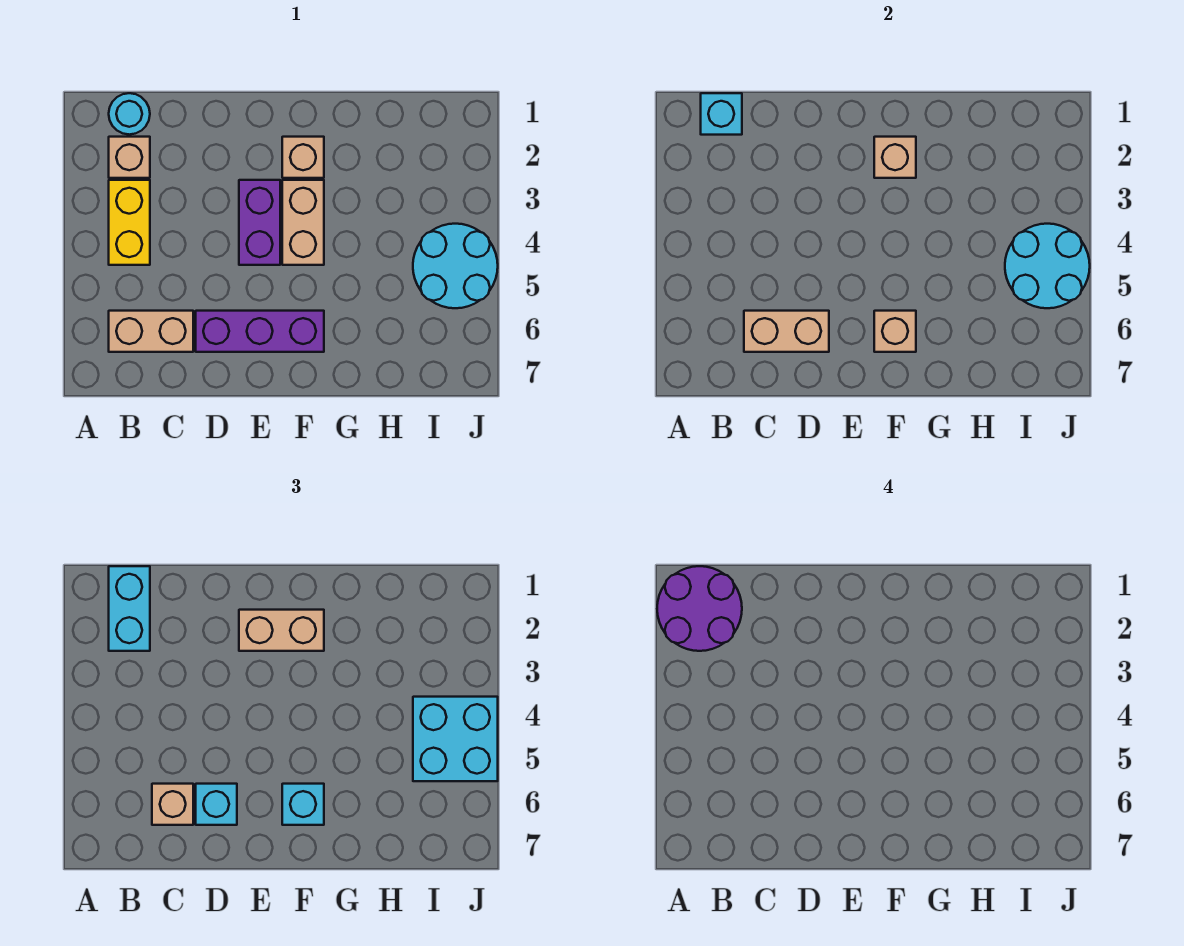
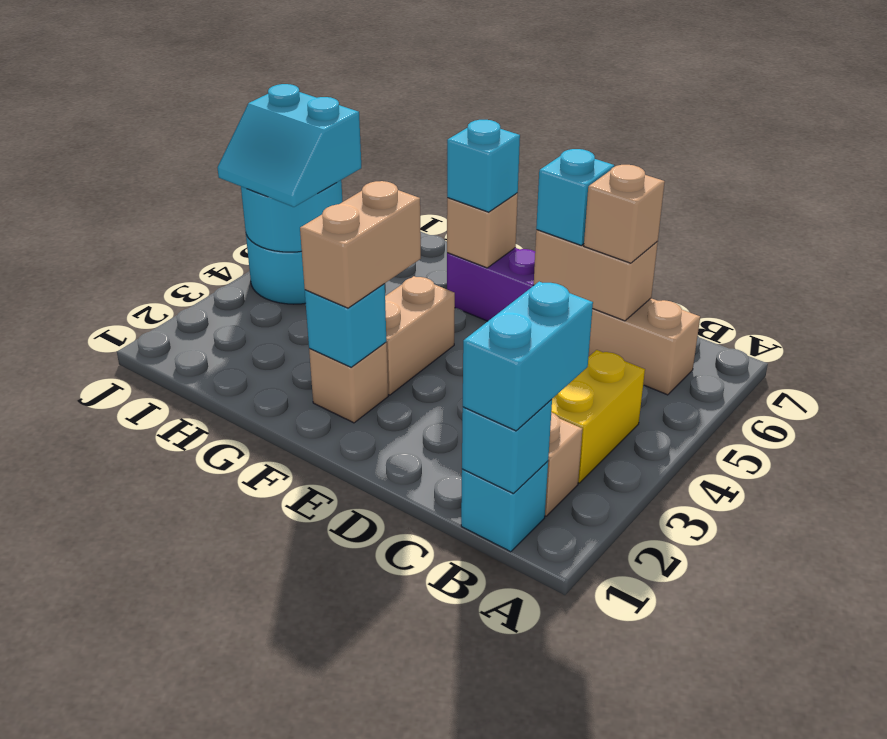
purple round brick A1:B2 level 4 -> none
cyan round brick B1 level 1 -> cyan brick B1 level 1
tan brick E2:F2 level 3 -> tan brick F2:F3 level 3
purple brick E3:E4 level 1 -> none
tan brick F2 level 2 -> cyan brick F2 level 2
cyan brick I4:J5 level 3 -> cyan slope I4:J5 level 3 top 5

